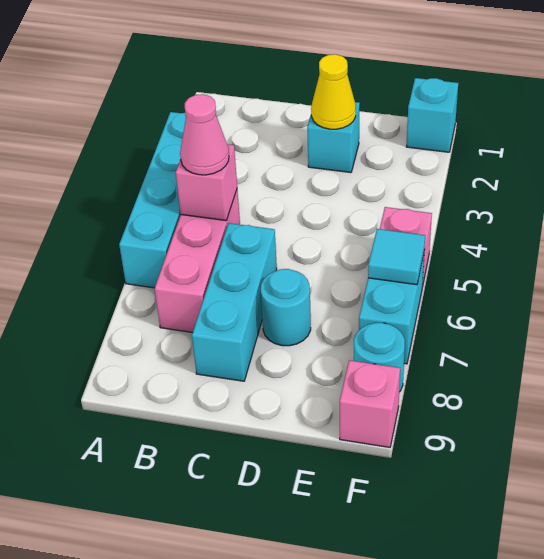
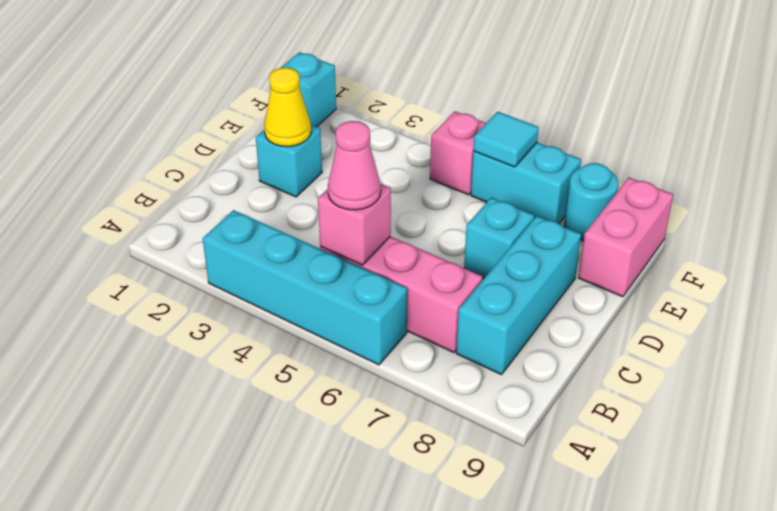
cyan brick C6:C8 level 1 -> cyan brick B8:D8 level 1
cyan round brick D7 level 1 -> cyan brick D7 level 1
pink brick F9 level 1 -> pink brick E9:F9 level 1

